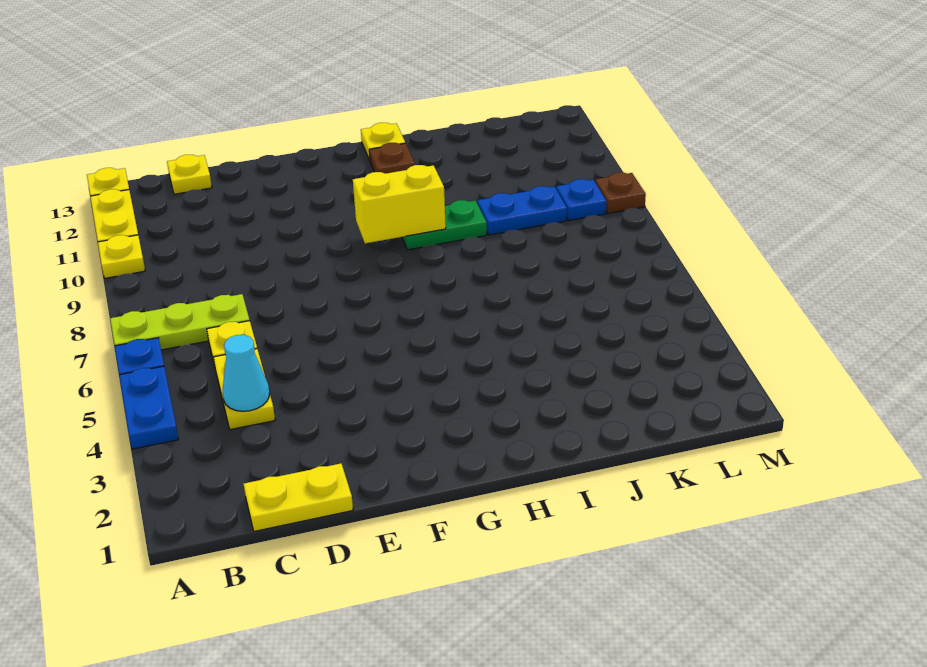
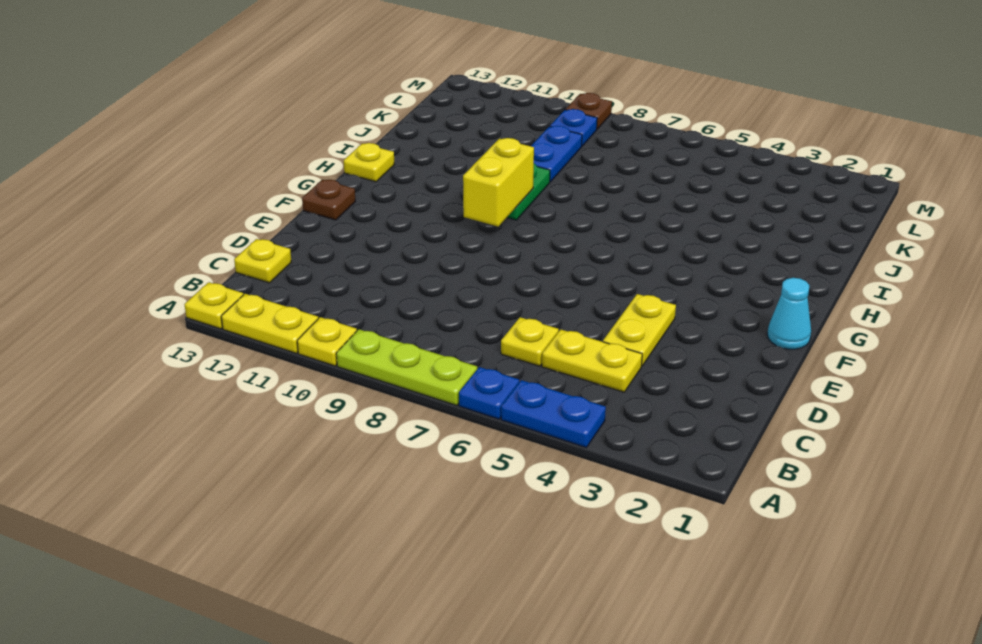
lime plate A7:C7 level 1 -> lime plate A7:A9 level 1
yellow plate C1:D1 level 1 -> yellow plate D4:E4 level 1
cyan cone C4 level 2 -> cyan cone F1 level 1
brown plate H12 level 1 -> brown plate F13 level 1

